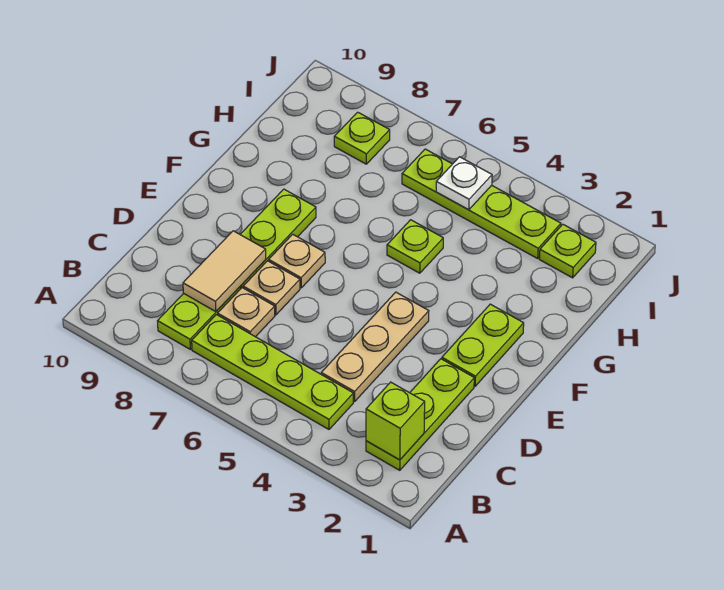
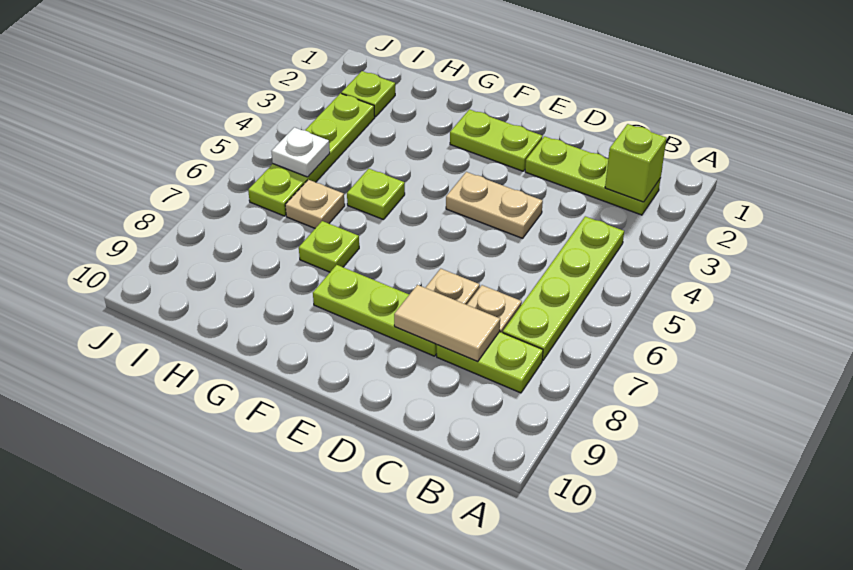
tan plate C4:E4 level 1 -> tan plate D4:E4 level 1
tan plate E7 level 1 -> tan plate H6 level 1
lime plate I8 level 1 -> lime plate G7 level 1

